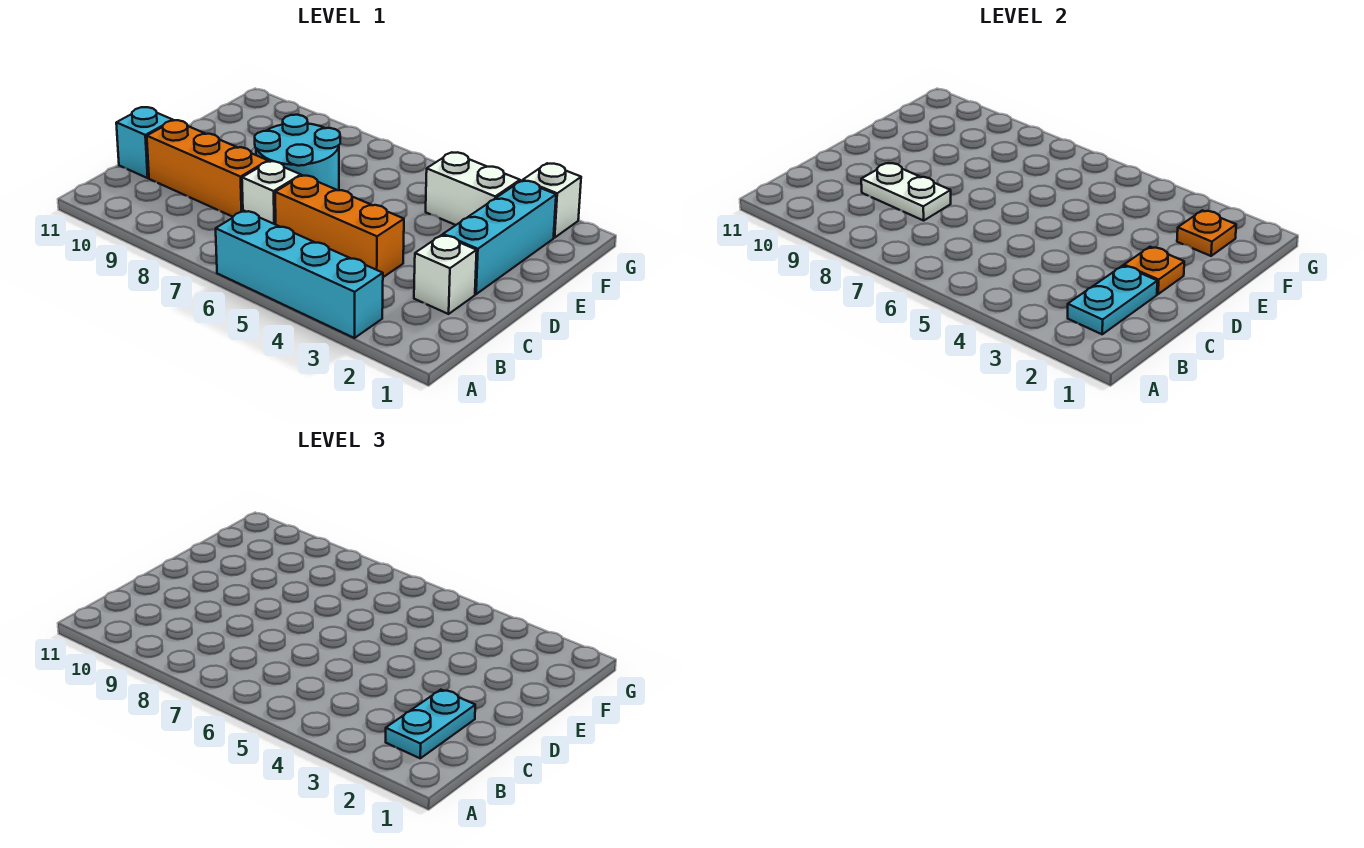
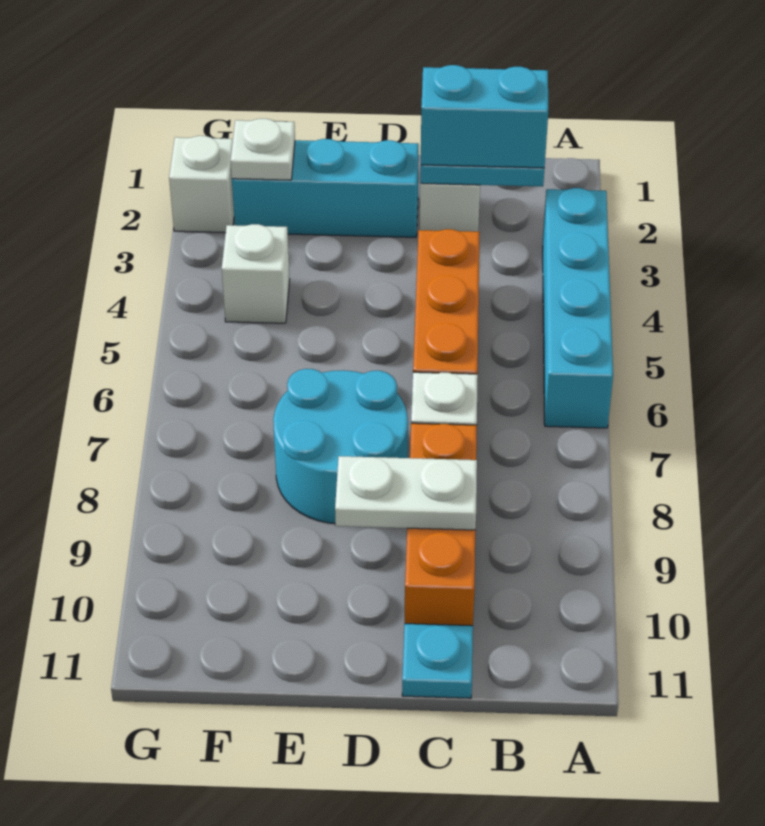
cyan plate B2:C2 level 3 -> cyan brick B2:C2 level 3
white plate C8:C9 level 2 -> white plate C9:D9 level 2
cyan brick C11 level 1 -> cyan plate C11 level 1
orange plate D2 level 2 -> none
orange plate F2 level 2 -> white plate F2 level 2
white brick F3:F4 level 1 -> white brick F4 level 1

